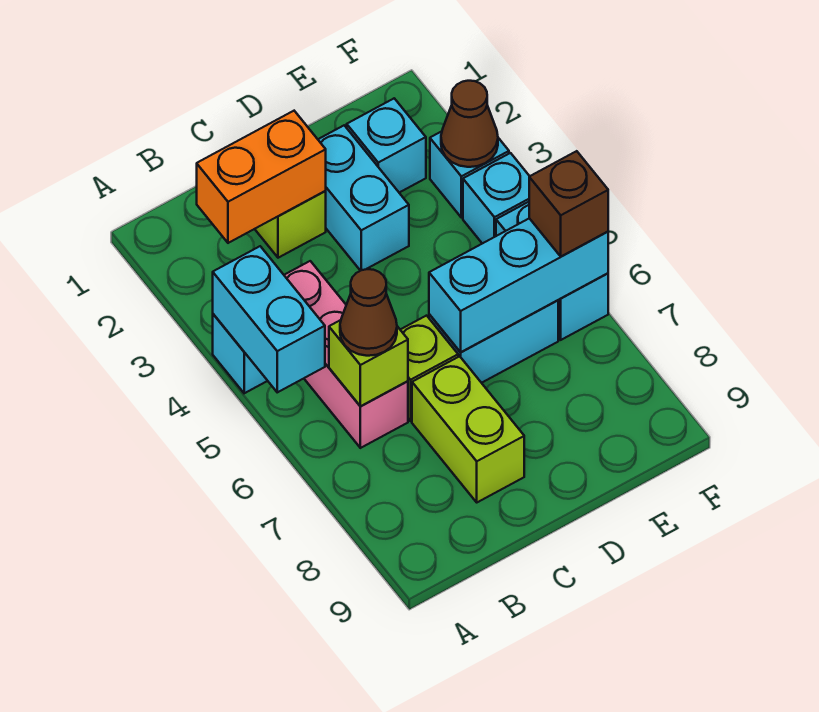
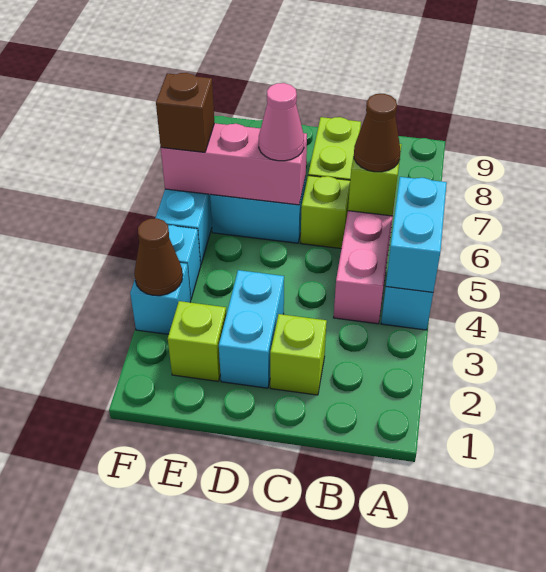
orange brick B2:C2 level 2 -> none
cyan brick D6:F6 level 2 -> pink brick D6:F6 level 2
none -> pink cone D6 level 3
cyan brick E2 level 1 -> lime brick E2 level 1

